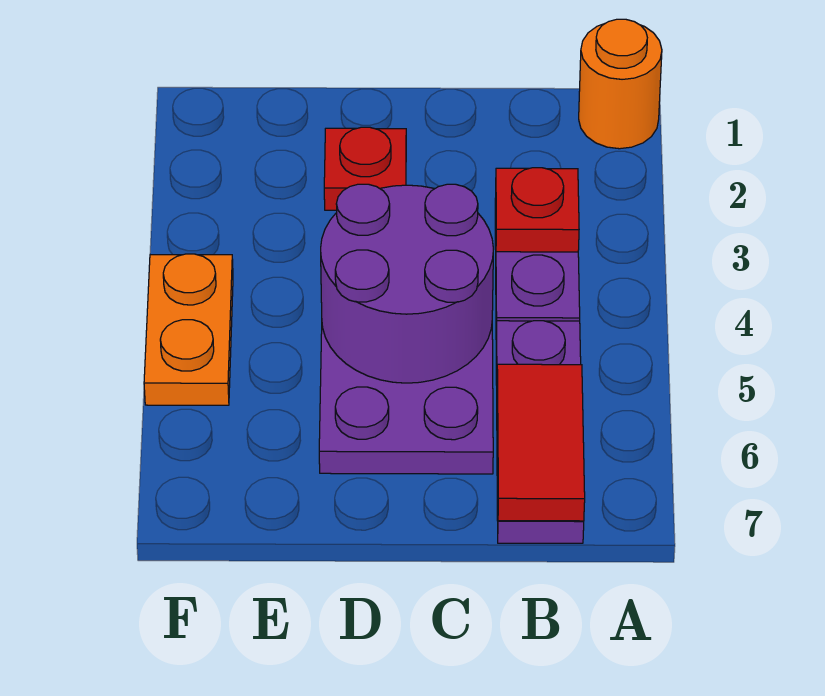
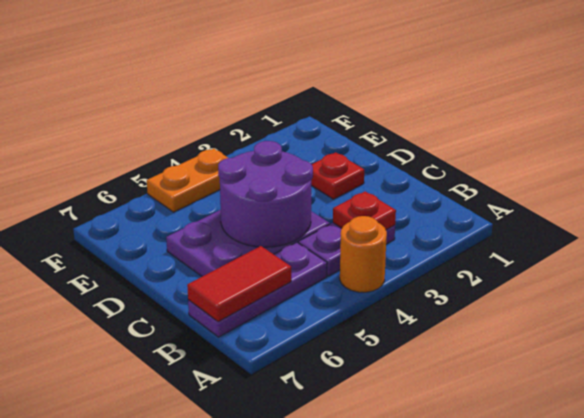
orange round brick A1 level 1 -> orange round brick A4 level 1

